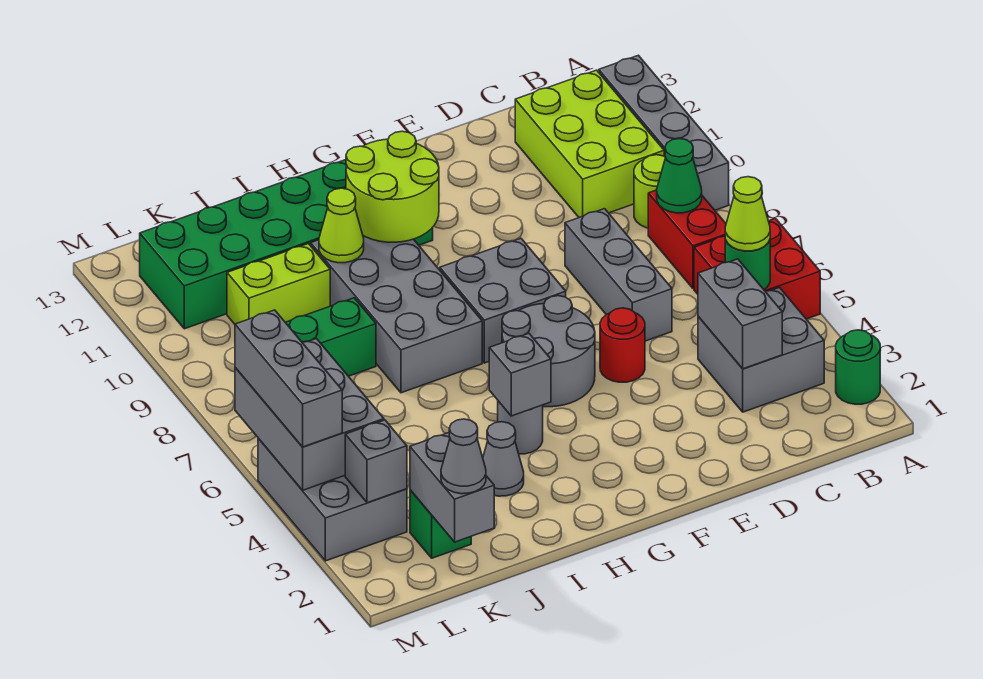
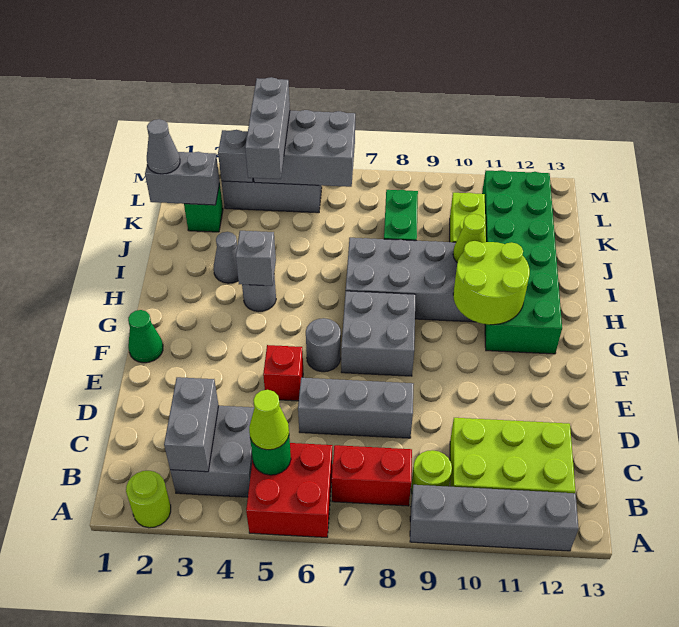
green round brick A2 level 1 -> lime round brick A2 level 1
green cone B8 level 2 -> green cone F1 level 1
grey brick C3:C4 level 2 -> grey brick B3:C3 level 2
red round brick E5 level 1 -> red brick E5 level 1
grey round brick F5:G6 level 1 -> grey round brick F6 level 1
grey brick M4:M6 level 3 -> grey brick K4:M4 level 3

